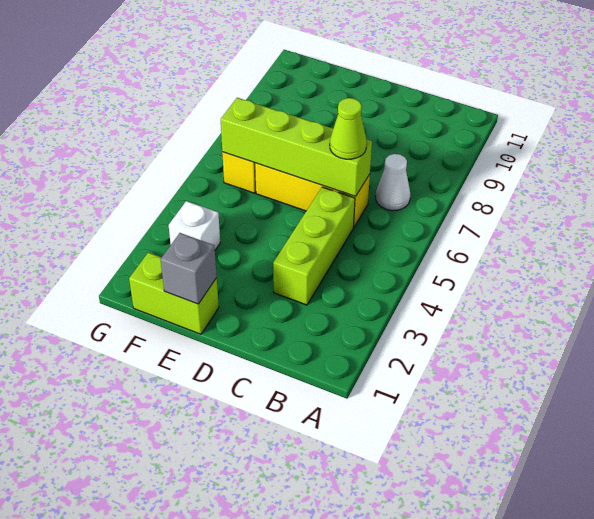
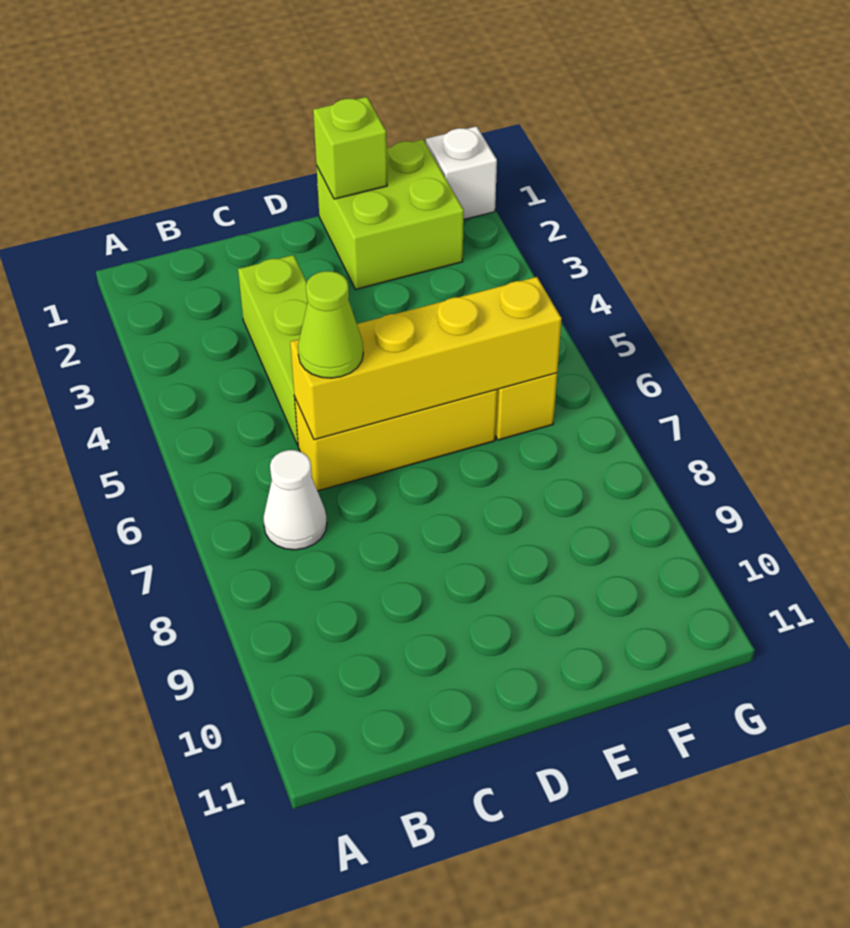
lime brick C6:F6 level 2 -> yellow brick C6:F6 level 2
lime brick E1:F1 level 1 -> lime brick E1:F2 level 1
grey brick E1 level 2 -> lime brick E1 level 2
white brick F3 level 1 -> white brick G1 level 1

